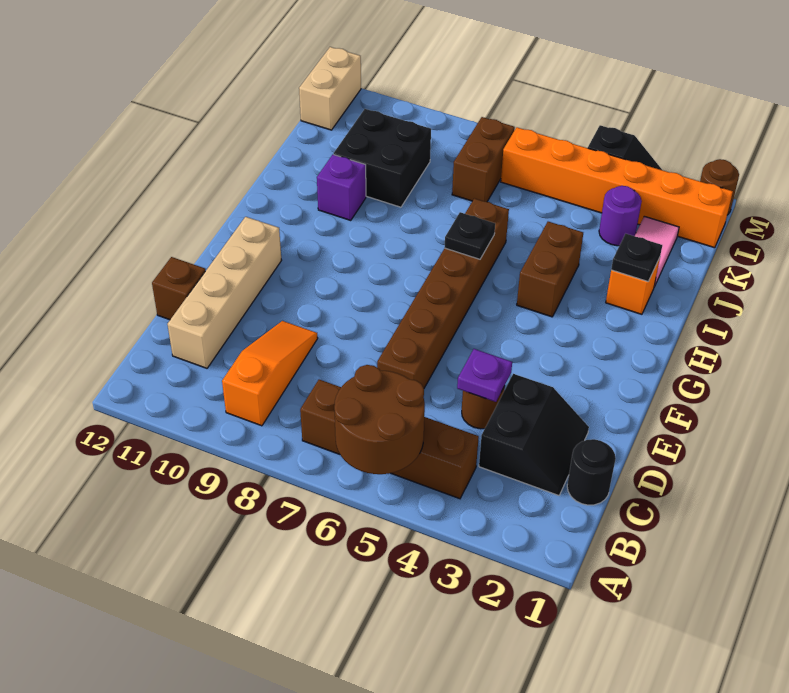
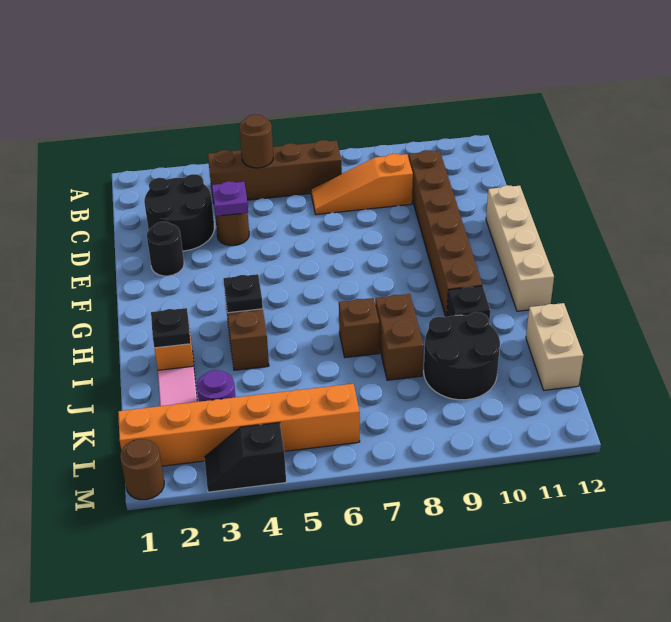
brown round brick A5:B6 level 2 -> brown round brick B5 level 2
orange slope B9:D9 level 1 top B -> orange slope C7:C9 level 1 top 9
black round brick C1 level 1 -> black round brick E2 level 1
black slope C2:D3 level 1 top 3 -> black round brick C2:D3 level 1
tan brick C11:F11 level 1 -> tan brick E12:H12 level 1
brown brick D6:I6 level 1 -> brown brick C10:H10 level 1
brown brick D12 level 1 -> brown brick I7 level 1
black plate H6 level 2 -> black plate H4 level 2
purple brick I10 level 1 -> black brick I10 level 1
black brick J9:K10 level 1 -> black round brick J9:K10 level 1
brown brick K7:L7 level 1 -> brown brick I8:J8 level 1
tan brick L12:M12 level 1 -> tan brick J12:K12 level 1

